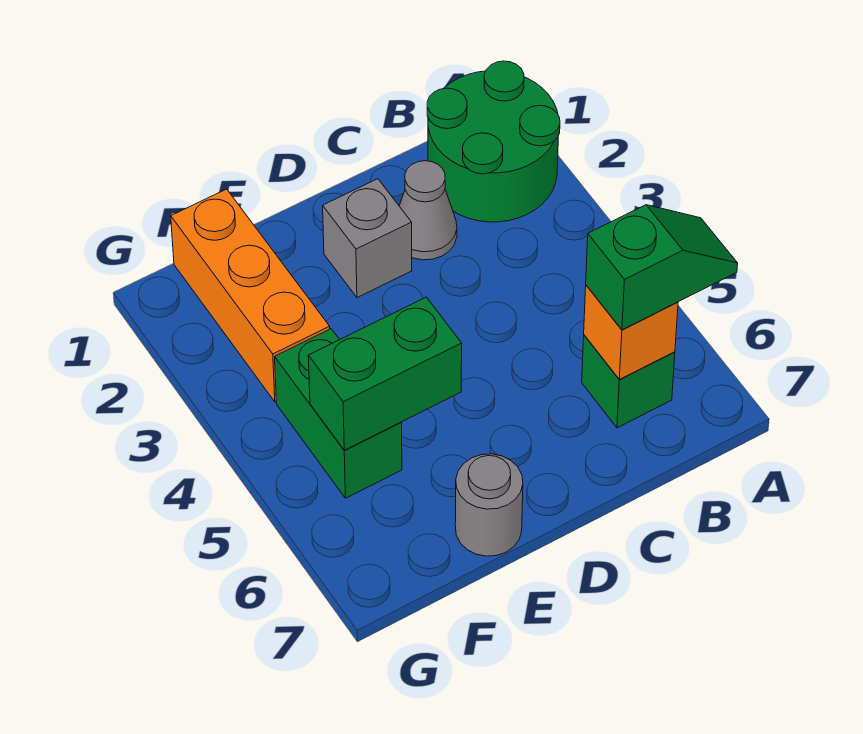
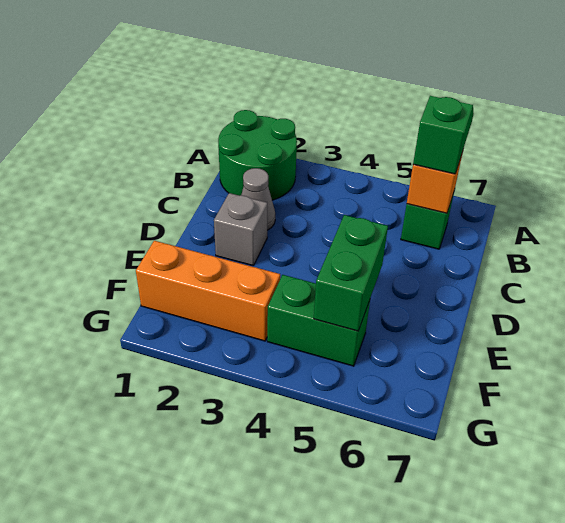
grey round brick E7 level 1 -> none

